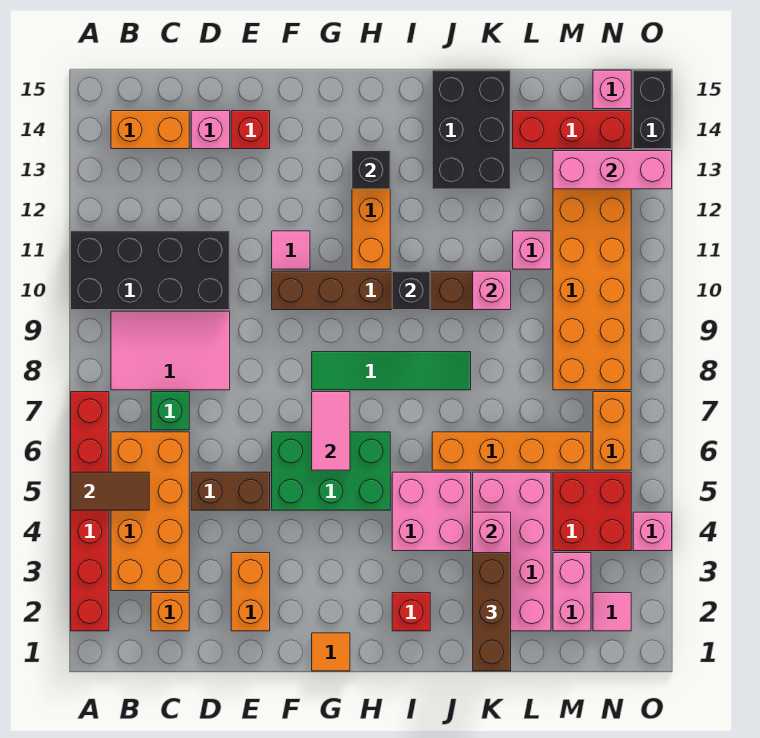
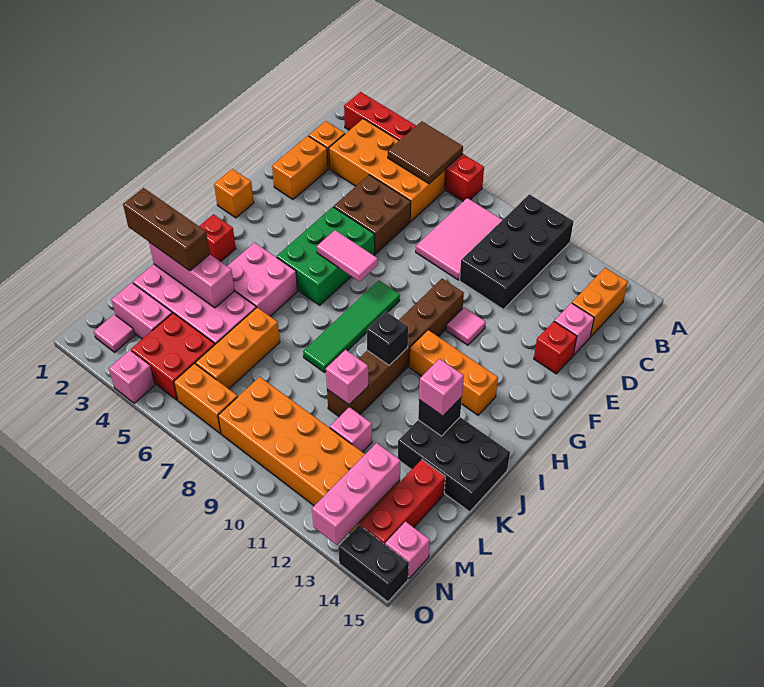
brown tile A5:B5 level 2 -> brown tile A5:B6 level 2
green brick C7 level 1 -> none
brown brick D5:E5 level 1 -> brown brick D5:E6 level 1
orange brick E2:E3 level 1 -> orange brick D2:E2 level 1
orange tile G1 level 1 -> orange brick G1 level 1
black brick H13 level 2 -> black brick J13 level 2
orange brick J6:M6 level 1 -> orange brick K6:M6 level 1
none -> pink brick J13 level 3

